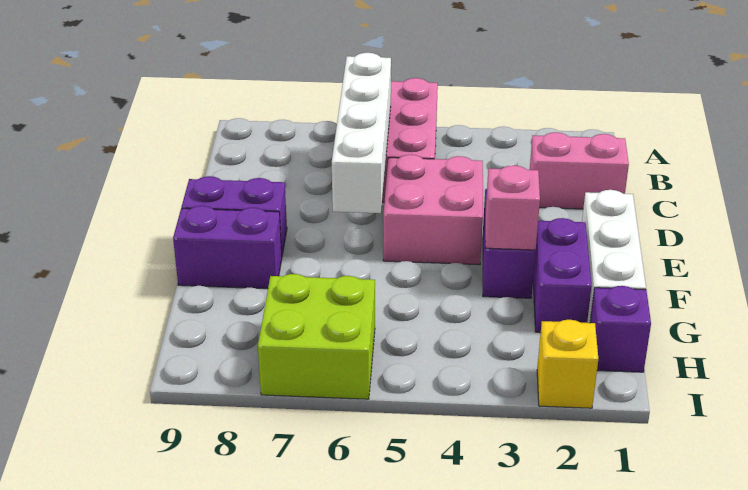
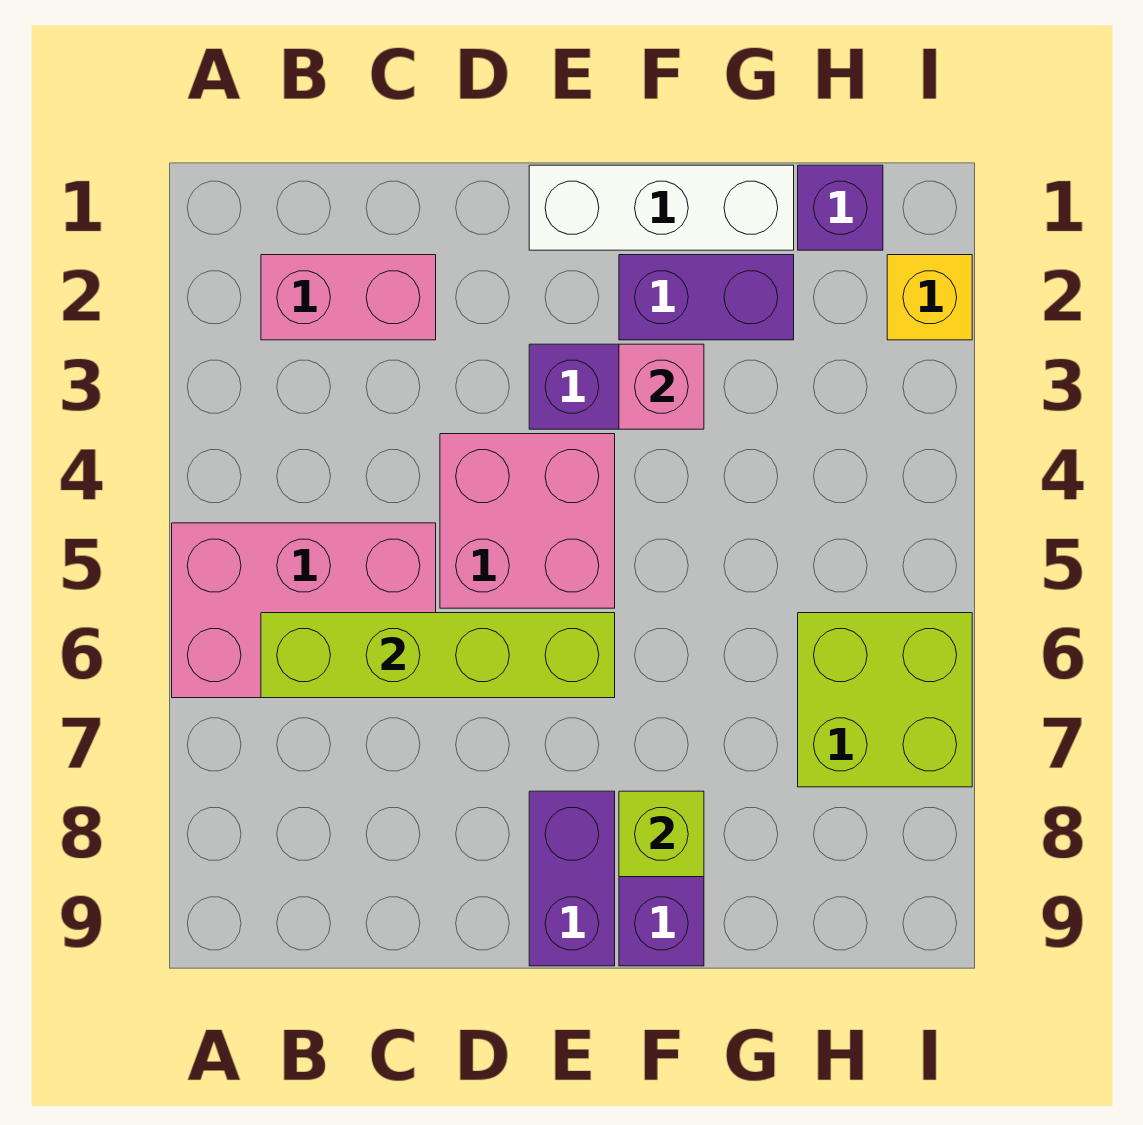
white brick B6:E6 level 2 -> lime brick B6:E6 level 2
pink brick C1:C2 level 1 -> pink brick B2:C2 level 1
none -> lime brick F8 level 2

